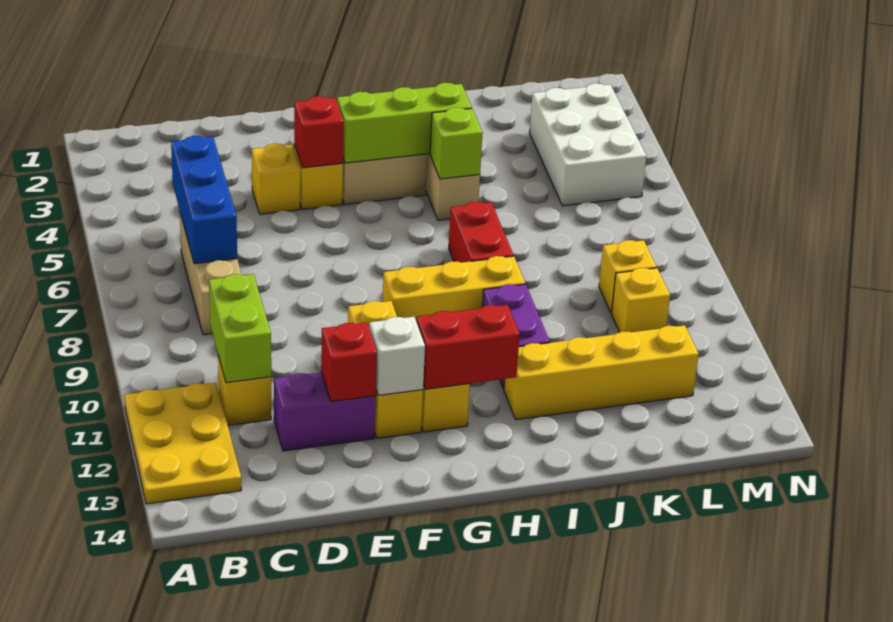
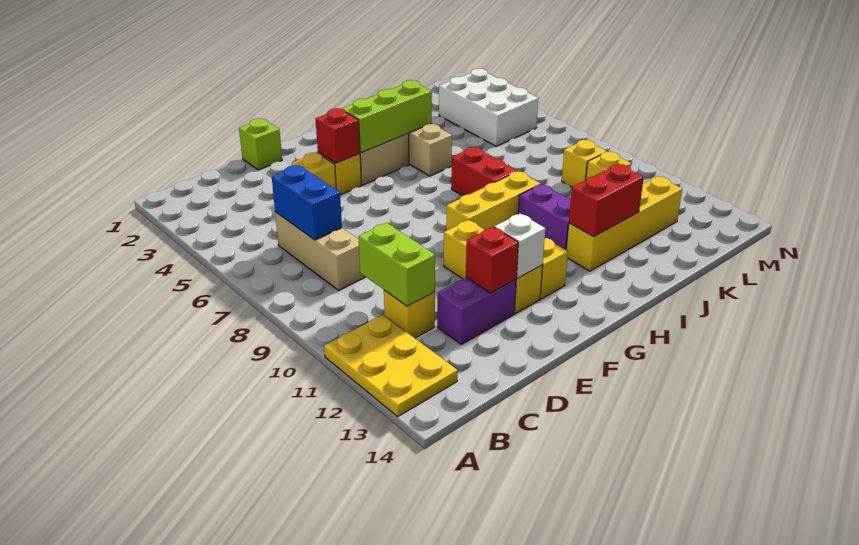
blue brick C5:C7 level 2 -> blue brick C6:C7 level 2
red brick G12:H12 level 2 -> red brick I12:J12 level 2
lime brick I5 level 2 -> lime brick E1 level 1

